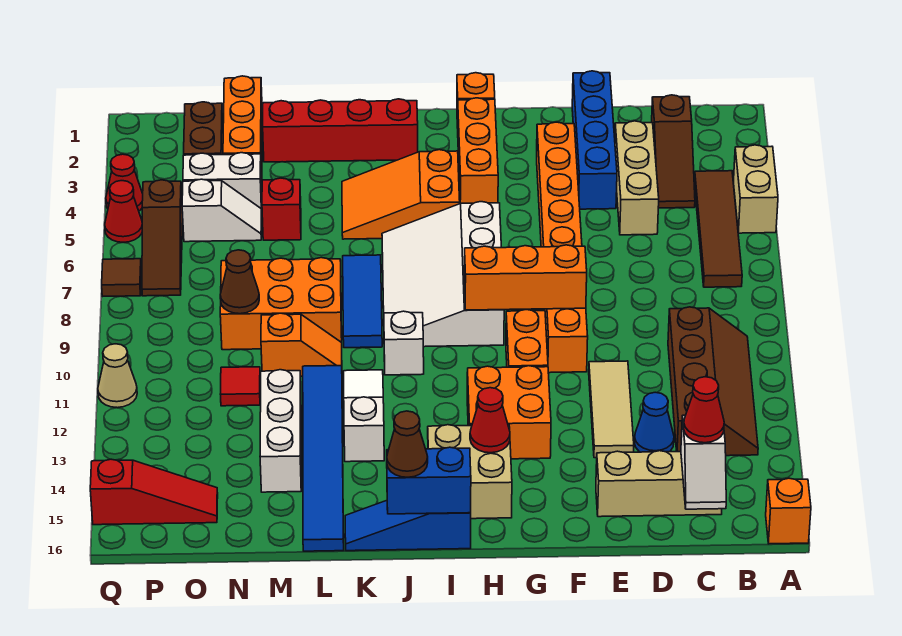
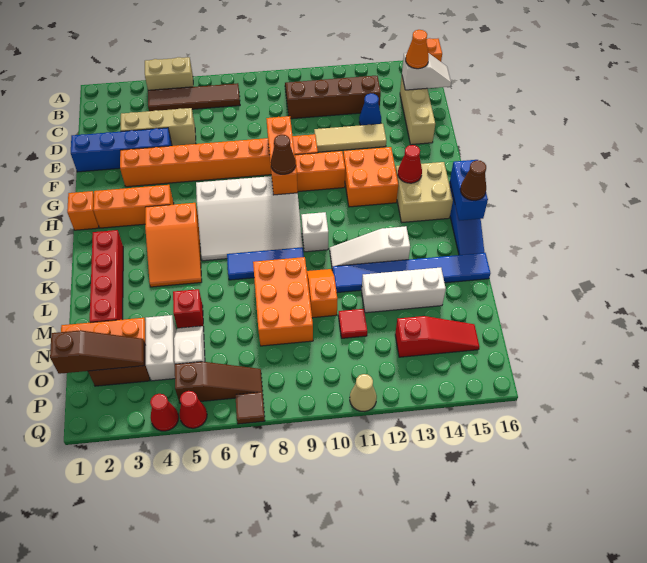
brown slope C2:C4 level 1 top 2 -> brown slope O1:O3 level 2 top 1
red cone C15 level 3 -> orange cone C15 level 3
brown cone N9 level 2 -> brown cone H9 level 3
red slope O15:Q15 level 1 top Q -> red slope O13:O15 level 1 top 13

